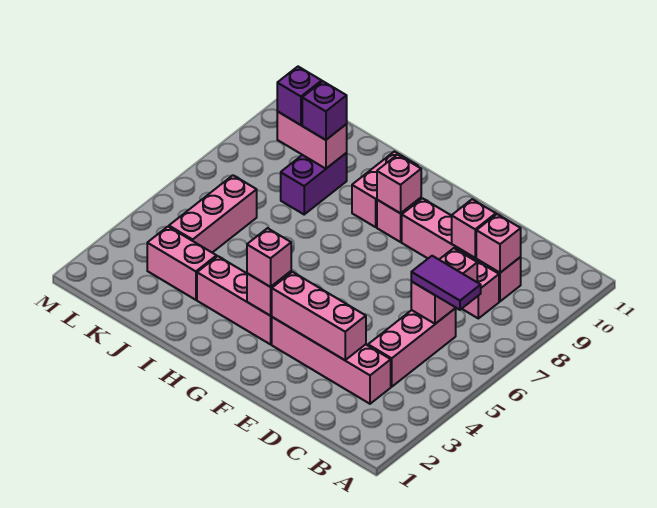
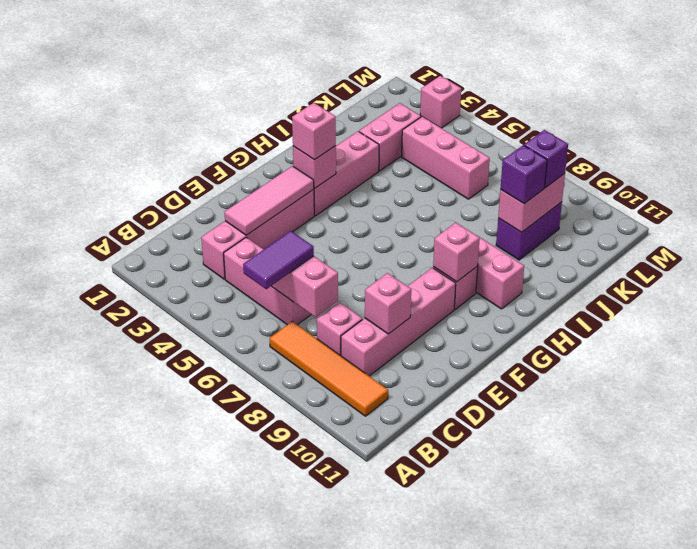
none -> orange tile B7:B10 level 1
pink brick C9 level 2 -> pink brick M3 level 1
pink brick D3:F3 level 2 -> pink tile D3:F3 level 2
purple brick J8:J9 level 1 -> purple brick J9:K9 level 1

